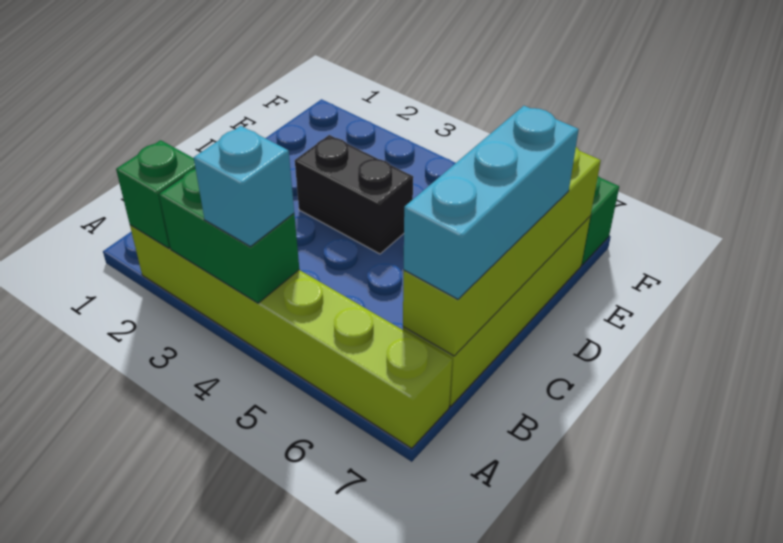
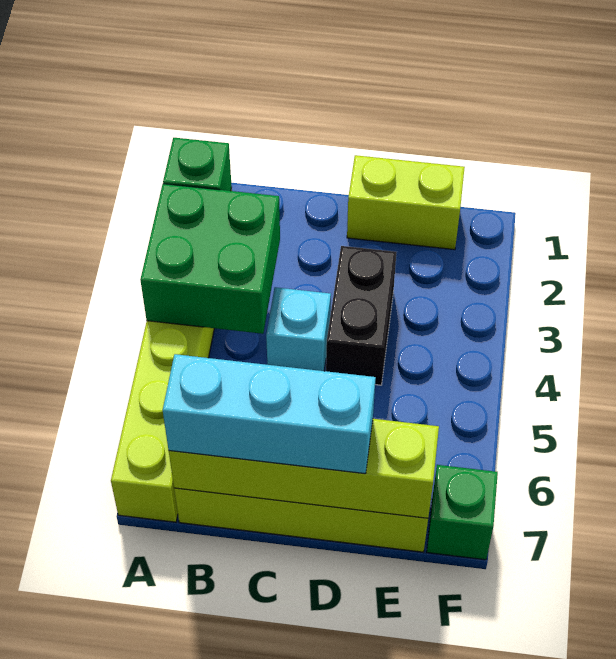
green brick A3:A4 level 2 -> green brick A3:B4 level 2
cyan brick A4 level 3 -> cyan brick C4 level 1
none -> lime brick D1:E1 level 1

